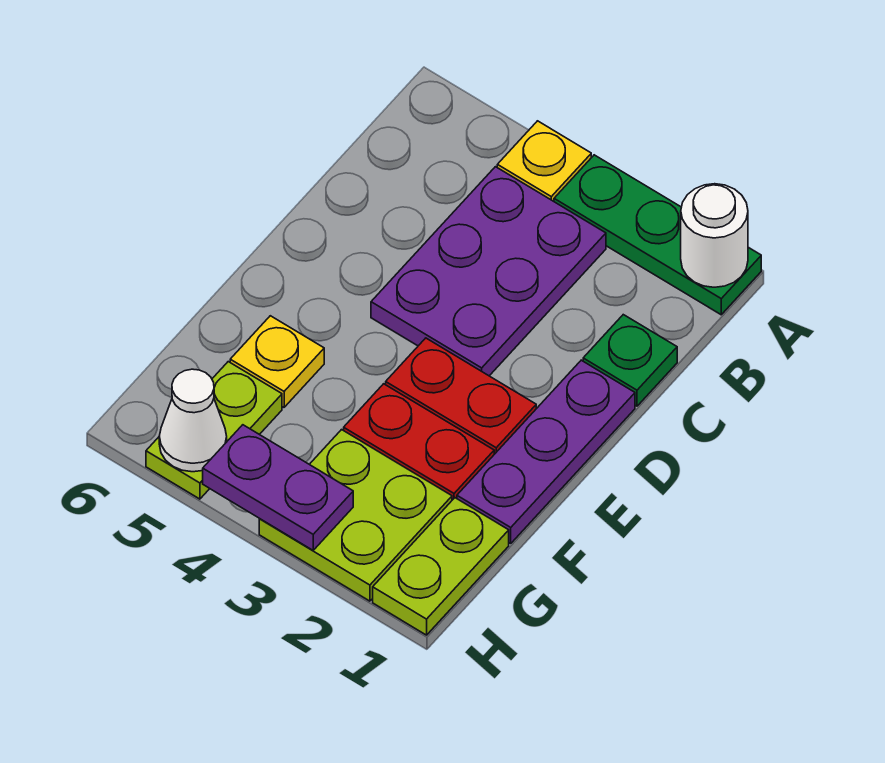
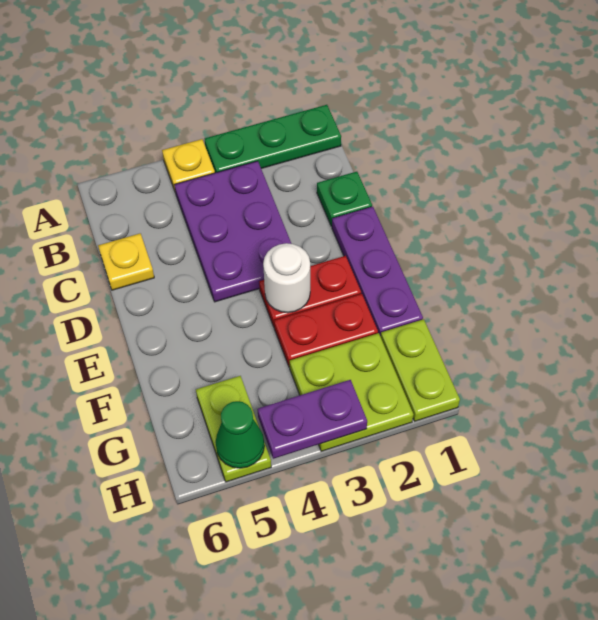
white round brick A1 level 2 -> white round brick E3 level 2
yellow plate F5 level 1 -> yellow plate C6 level 1
white cone H5 level 2 -> green cone H5 level 2

